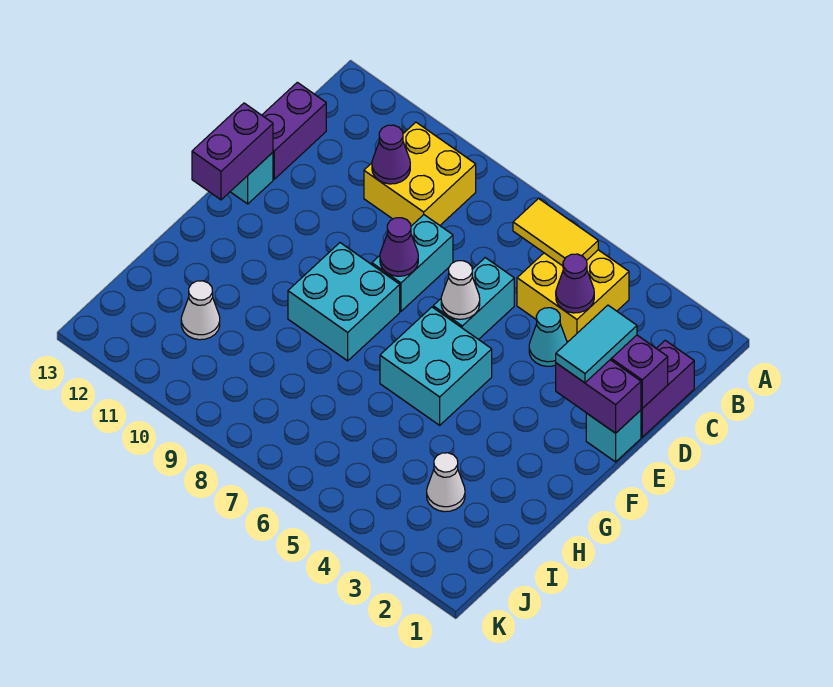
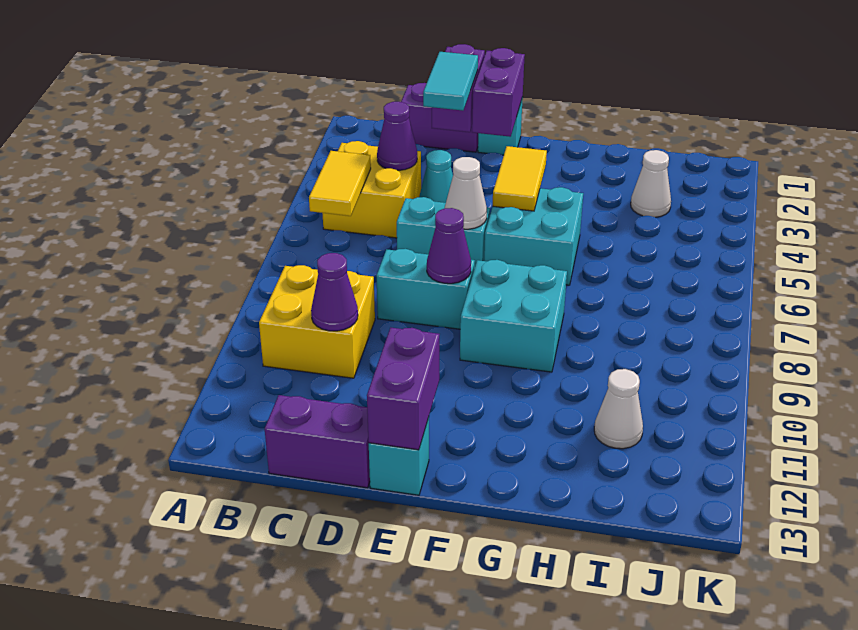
cyan tile D2:E2 level 3 -> cyan tile D2:D3 level 3
purple brick E13:F13 level 2 -> purple brick E12:E13 level 2
none -> yellow tile F4:F5 level 2

